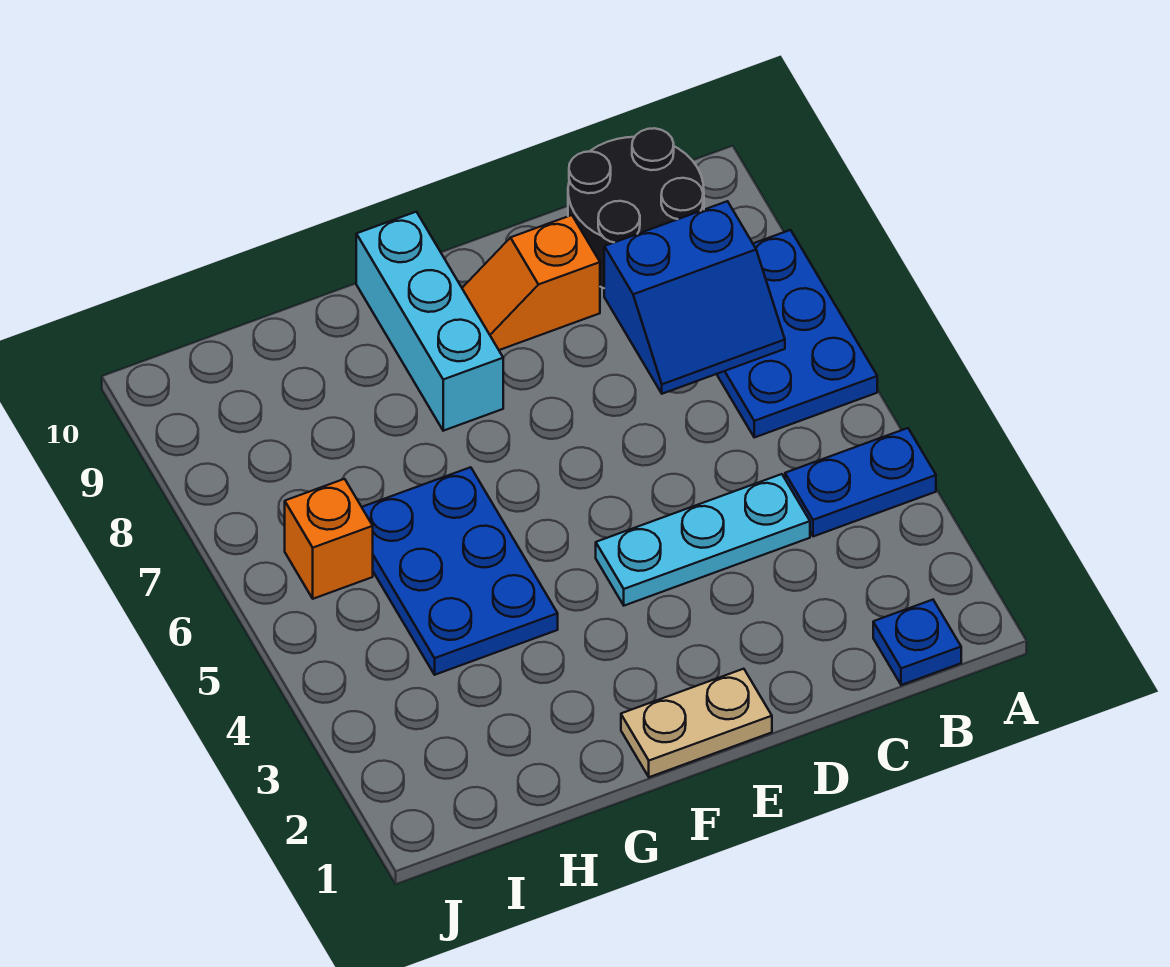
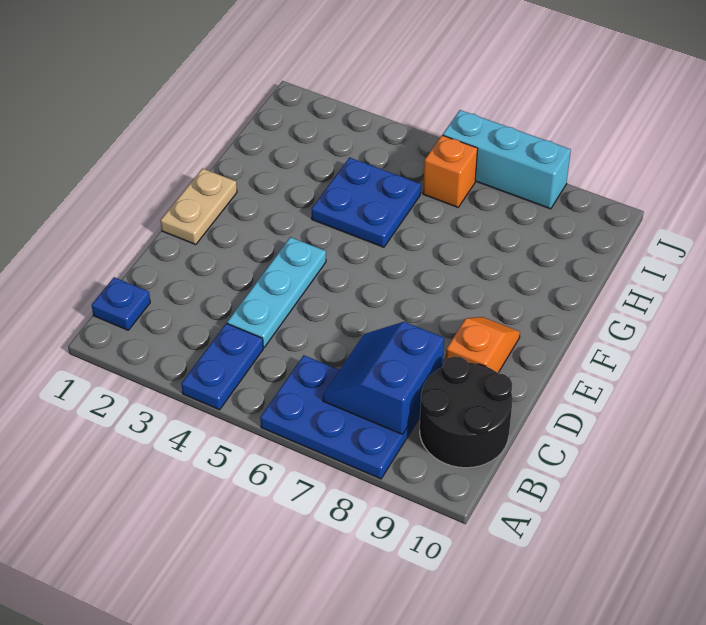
cyan brick F8:F10 level 1 -> cyan brick J6:J8 level 1
blue plate G4:H6 level 1 -> blue plate G4:H5 level 1

